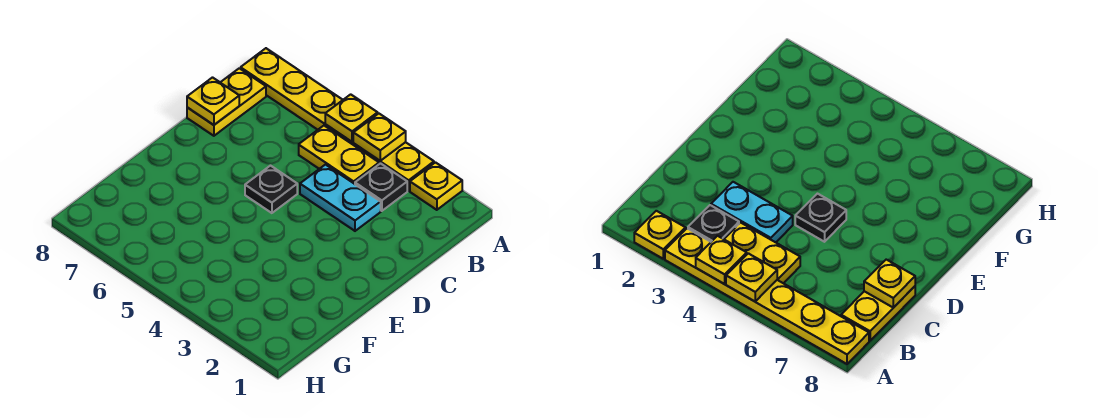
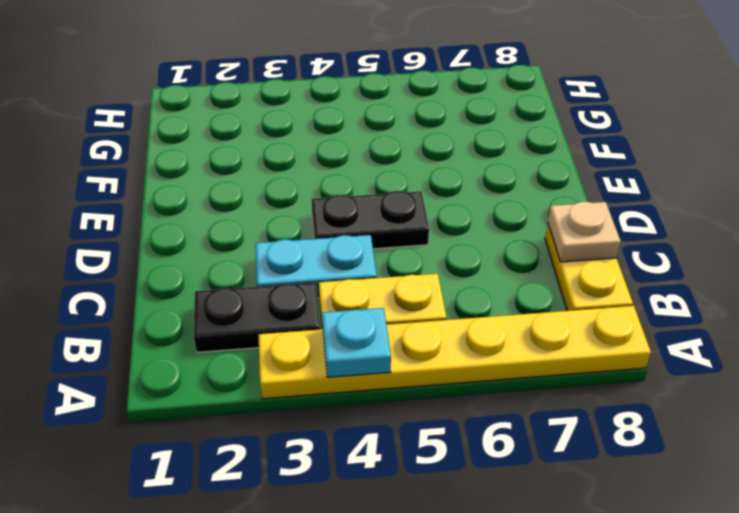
yellow plate A2 level 1 -> none
yellow plate A4 level 2 -> cyan plate A4 level 2
yellow plate A5 level 2 -> none
black plate B3 level 1 -> black plate B2:B3 level 1
yellow plate C8 level 2 -> tan plate C8 level 2
black plate D5 level 1 -> black plate D4:D5 level 1

